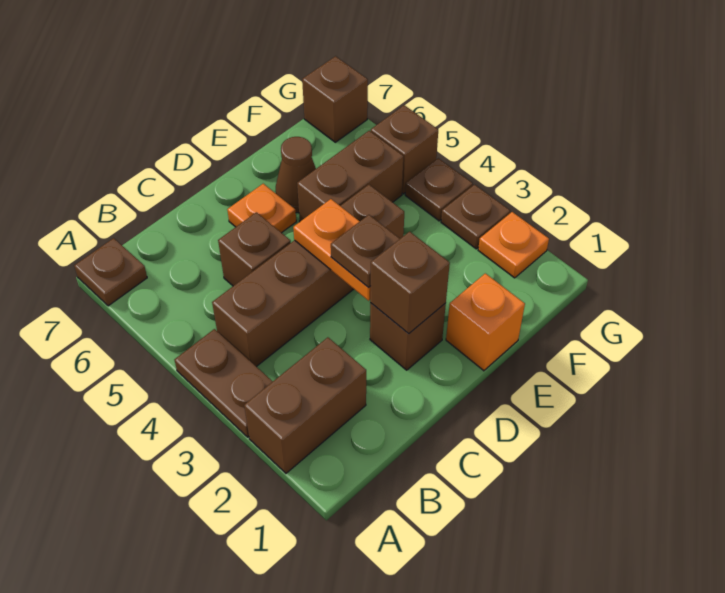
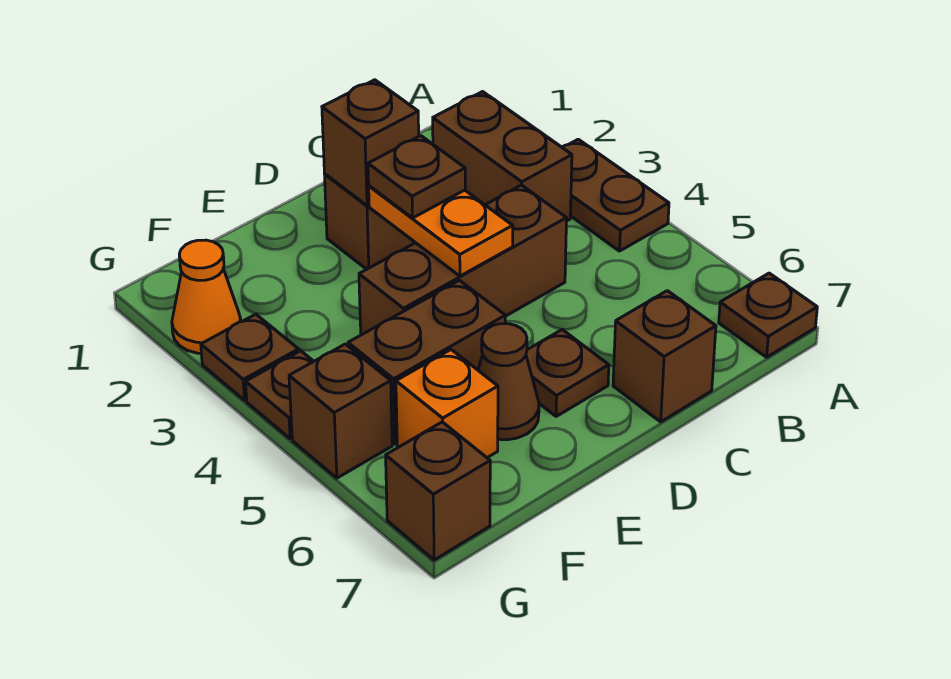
brown brick A2:B2 level 1 -> brown brick B2:B3 level 1
brown brick B4:E4 level 1 -> brown brick C4:E4 level 1
brown brick C5 level 1 -> brown brick C7 level 1
orange plate D6 level 1 -> brown plate D6 level 1
orange brick E1 level 1 -> orange brick F6 level 1
orange plate G2 level 1 -> orange cone G2 level 1

